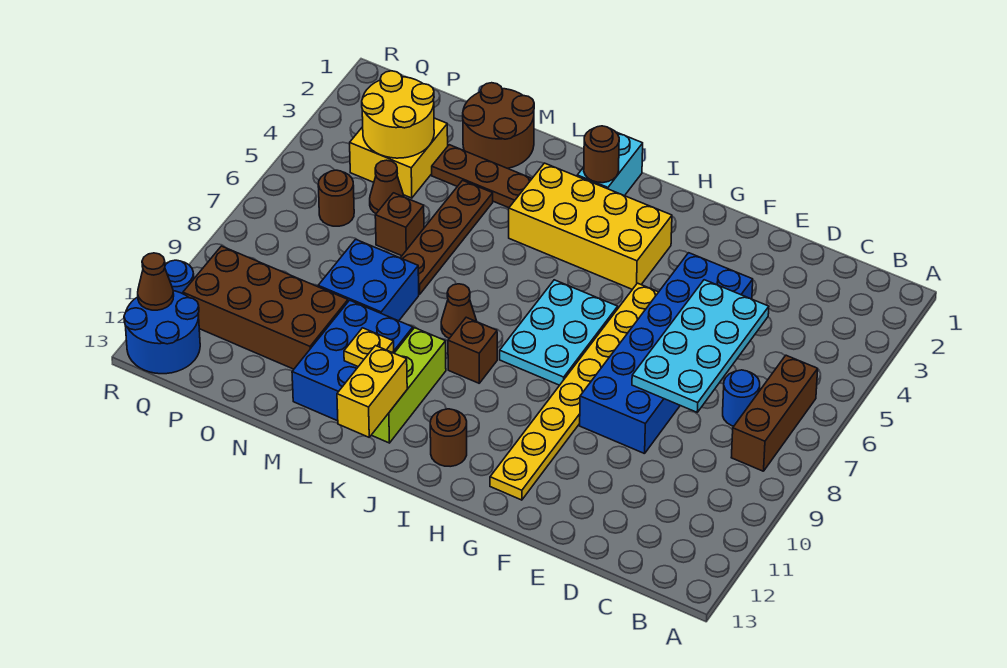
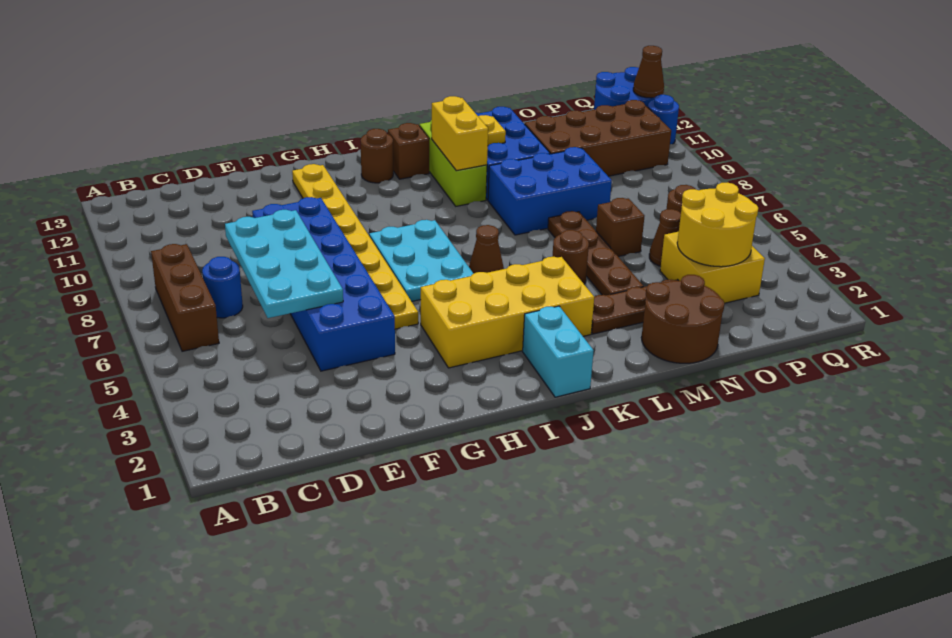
brown round brick J2 level 2 -> brown round brick L5 level 1
brown brick J9 level 1 -> brown brick J12 level 1
brown cone K8 level 1 -> brown cone J6 level 1
yellow brick K12:K13 level 2 -> yellow brick K10:K11 level 2
blue brick M8:N9 level 1 -> blue brick L8:N9 level 1

